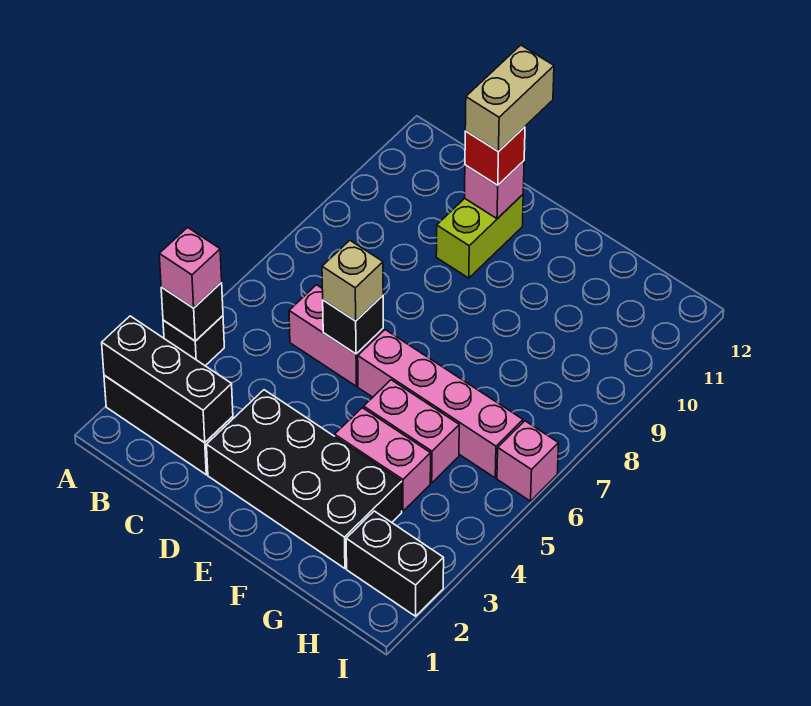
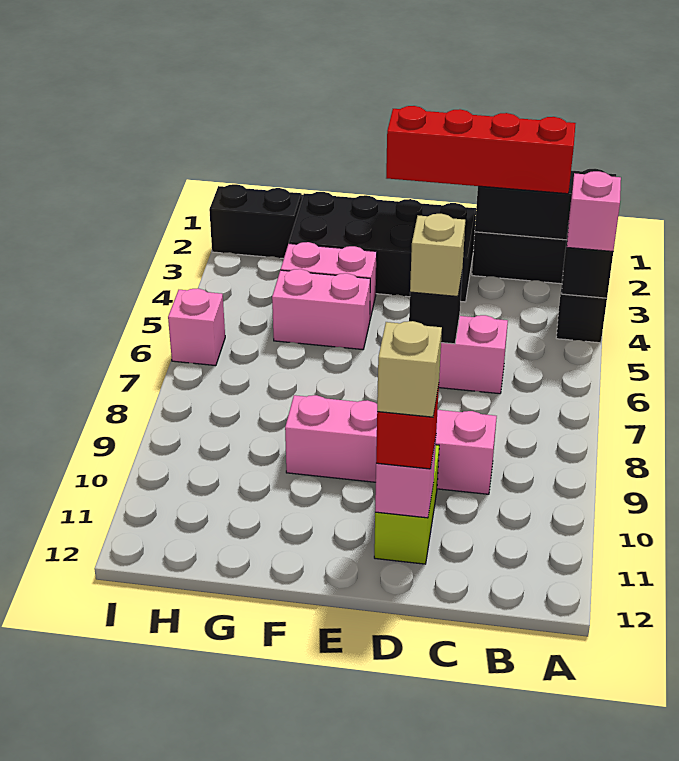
none -> red brick B2:E2 level 3
tan brick D11:D12 level 4 -> tan brick D11 level 4
pink brick E6:H6 level 1 -> pink brick C9:F9 level 1

